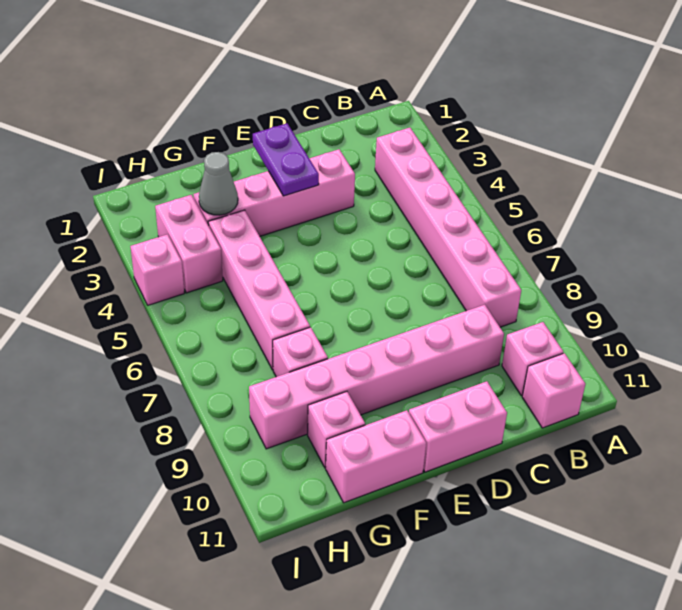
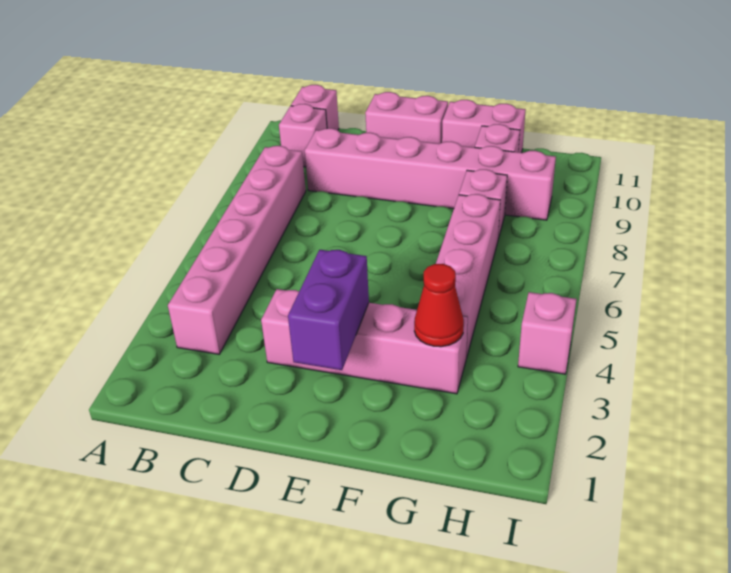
purple plate E2:E3 level 2 -> purple brick E2:E3 level 2
grey cone G3 level 2 -> red cone G3 level 2
pink brick H3:H4 level 1 -> none

